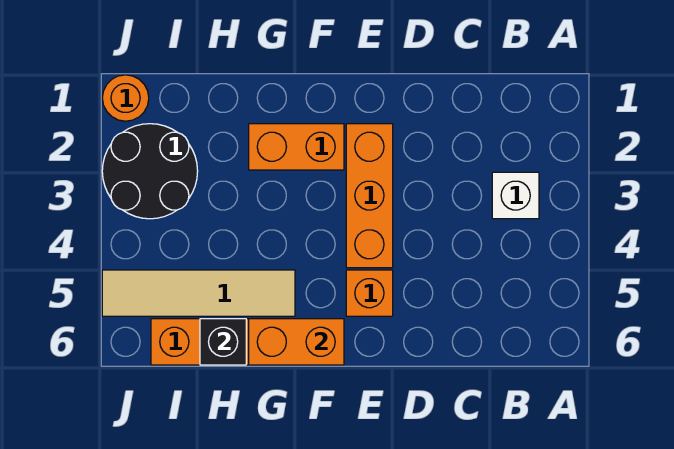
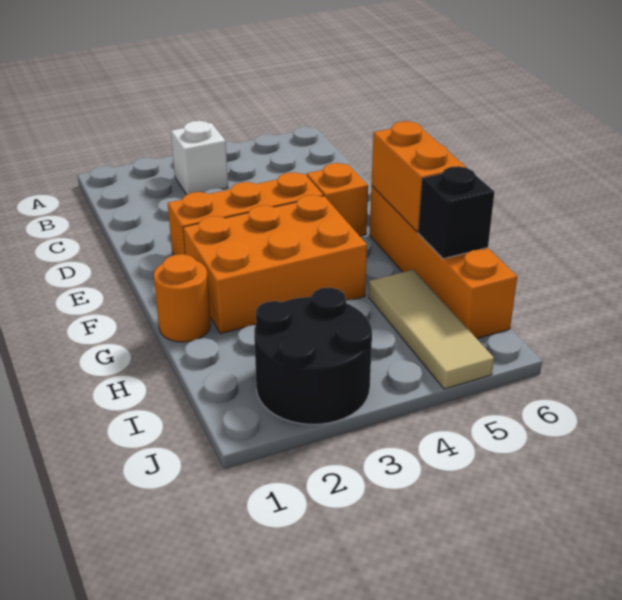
orange brick F2:G2 level 1 -> orange brick F2:G4 level 1
tan tile G5:J5 level 1 -> tan tile H5:J5 level 1
orange round brick J1 level 1 -> orange round brick G1 level 1

